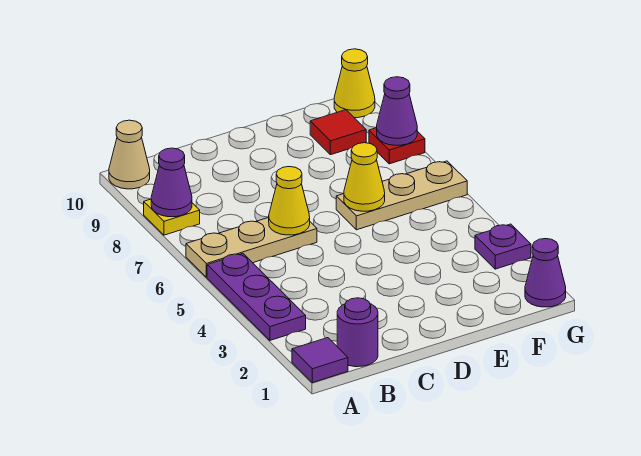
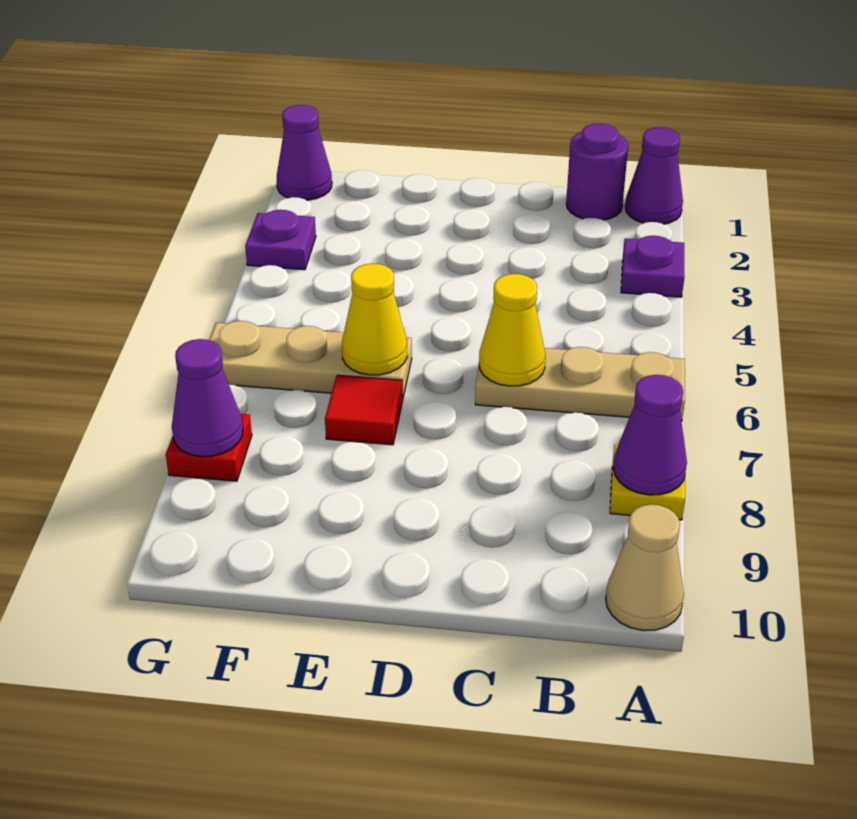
purple tile A1 level 1 -> purple cone A1 level 1
purple plate A3:A5 level 1 -> purple plate A3 level 1
red tile F9 level 1 -> red tile E7 level 1
yellow cone G10 level 1 -> none

